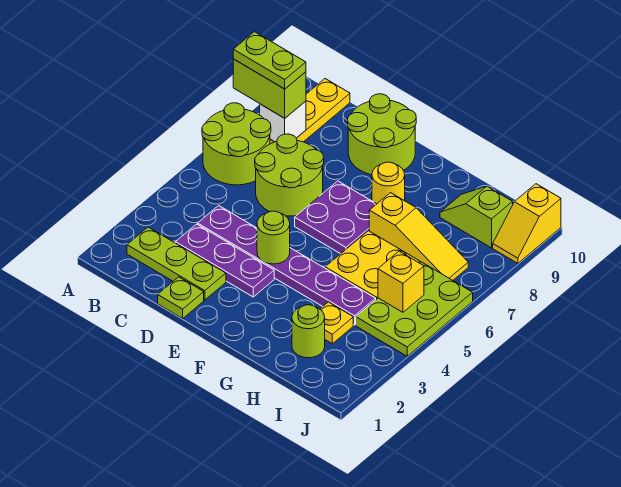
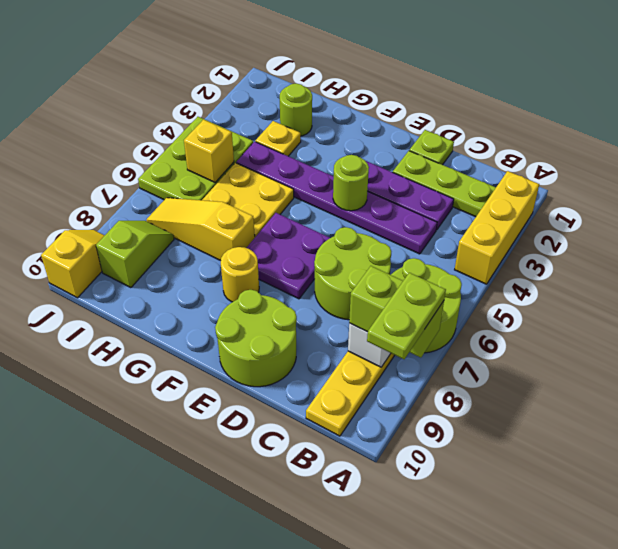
none -> yellow brick A2:A4 level 1
lime plate A8:B8 level 4 -> lime plate A8:A9 level 4
lime slope H9:I9 level 1 top I -> lime slope I8:I9 level 1 top 9

